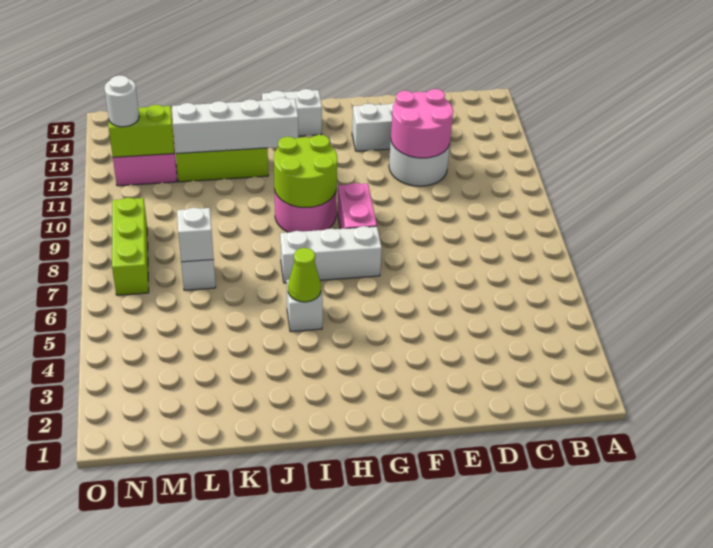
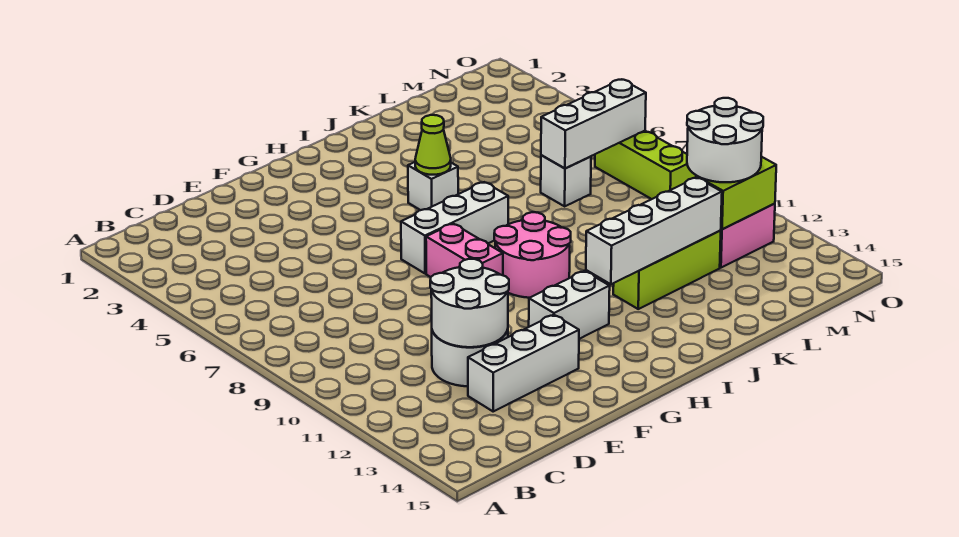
pink round brick D11:E12 level 2 -> white round brick D11:E12 level 2
lime round brick H9:I10 level 2 -> none
white brick H14:I14 level 1 -> white brick G12:H12 level 1
white brick L7 level 2 -> white brick L7:N7 level 2
white round brick N12 level 3 -> white round brick M11:N12 level 3

